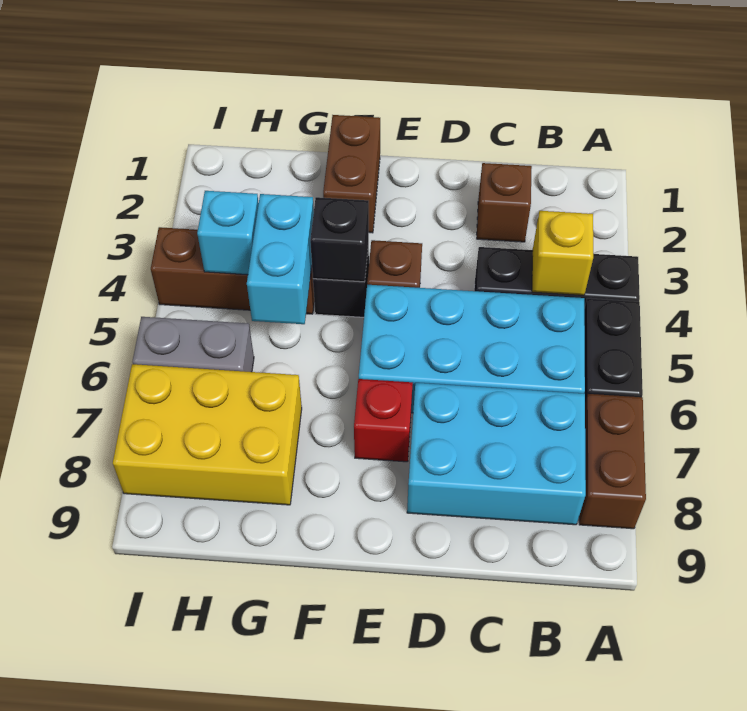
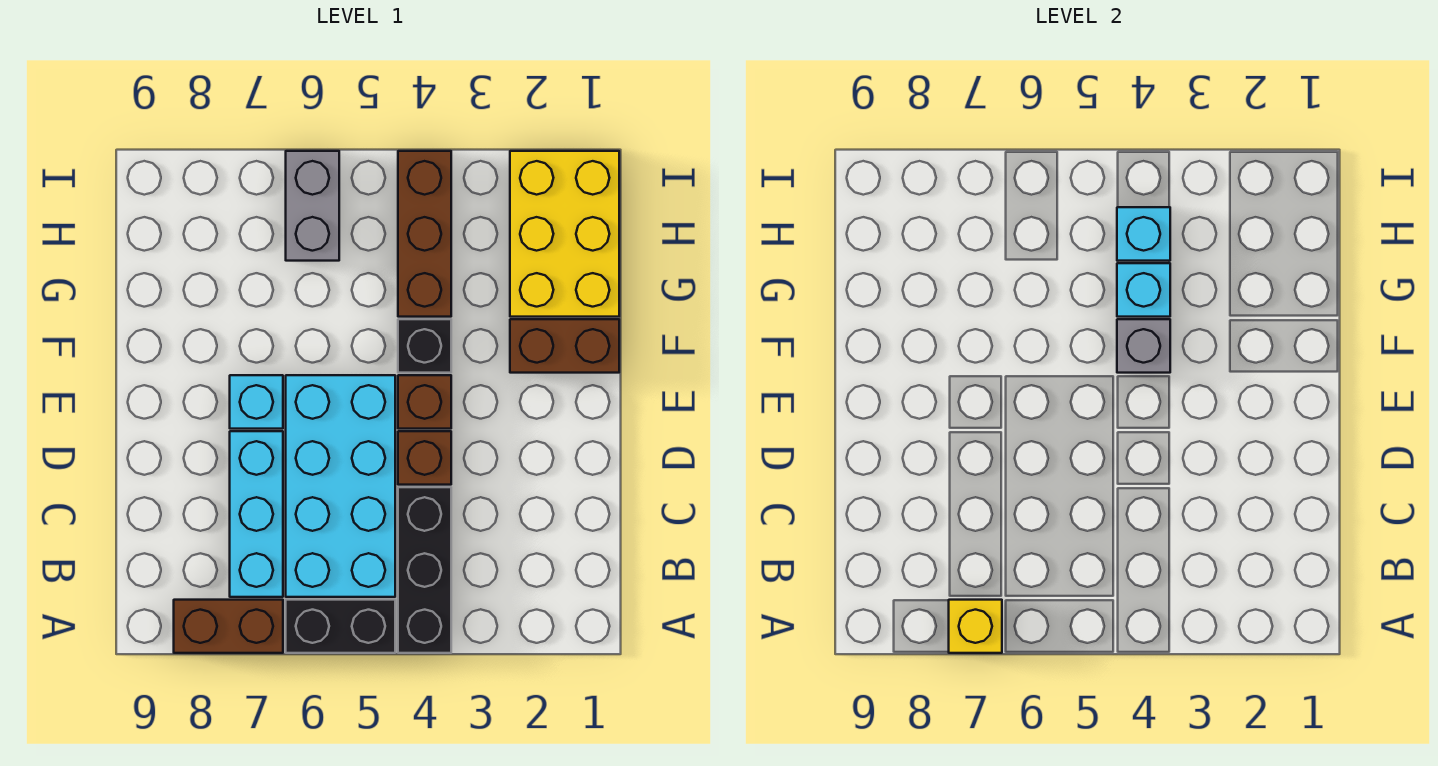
yellow brick B4 level 2 -> yellow brick A7 level 2
cyan brick B7:D8 level 1 -> cyan brick B7:D7 level 1
brown brick C2 level 1 -> brown brick D4 level 1
red brick E7 level 1 -> cyan brick E7 level 1
black brick F4 level 2 -> grey brick F4 level 2
cyan brick G4:G5 level 2 -> cyan brick G4 level 2
yellow brick G7:I8 level 1 -> yellow brick G1:I2 level 1

